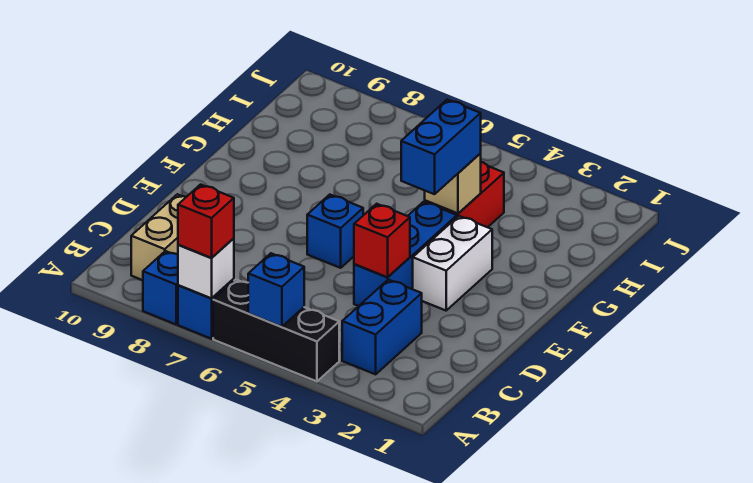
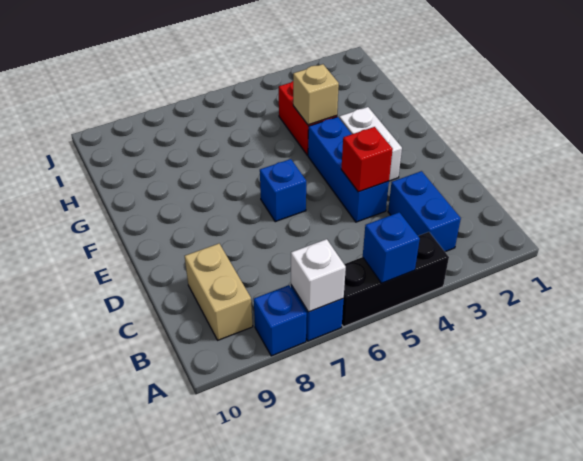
red brick A7 level 3 -> none
blue brick F4:G4 level 3 -> none

